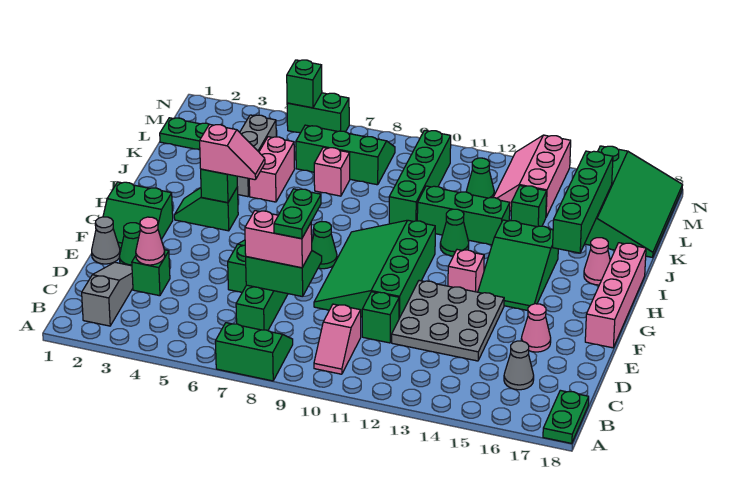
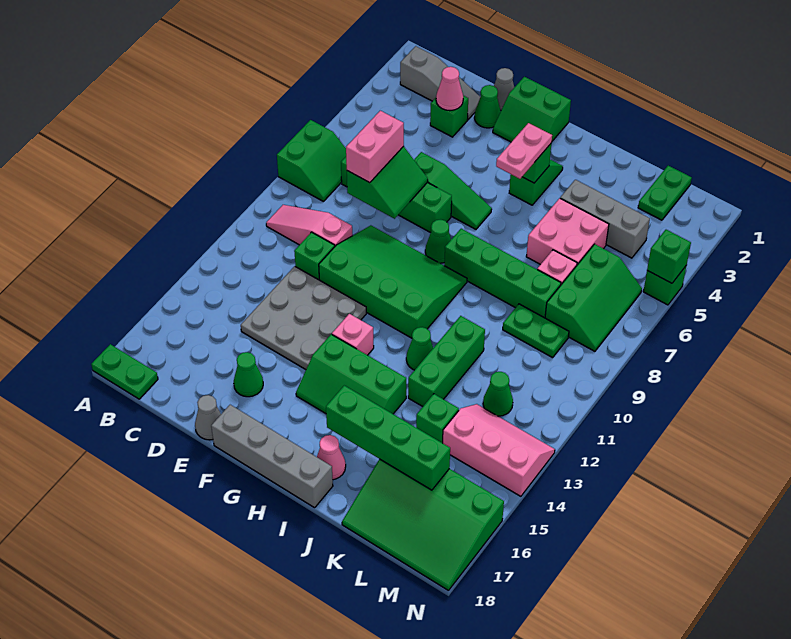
pink slope B10:C10 level 1 top C -> pink slope B10:D10 level 1 top D
grey cone C16 level 1 -> grey cone E18 level 1
green plate D8:E8 level 4 -> green plate K9:L9 level 1
pink cone E16 level 1 -> green cone E16 level 1
green slope F1:G2 level 1 top G -> green slope F1:G2 level 1 top 1
pink brick F18:I18 level 1 -> grey brick F18:I18 level 1
green slope G14:I15 level 1 top I -> green slope G14:I15 level 1 top 14
pink slope H4:H5 level 3 top 4 -> pink plate H4:H5 level 3
pink brick J5:K5 level 1 -> pink brick J5:K6 level 1
green brick J10:M10 level 1 -> green brick H8:K8 level 1
green brick N5:N6 level 1 -> green brick N5 level 1

